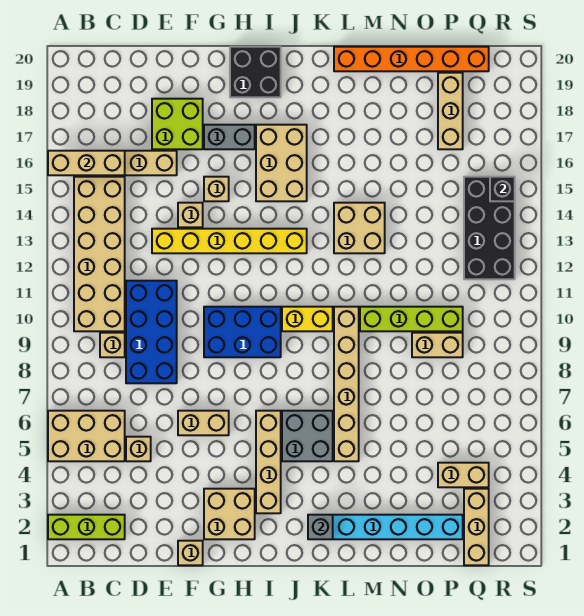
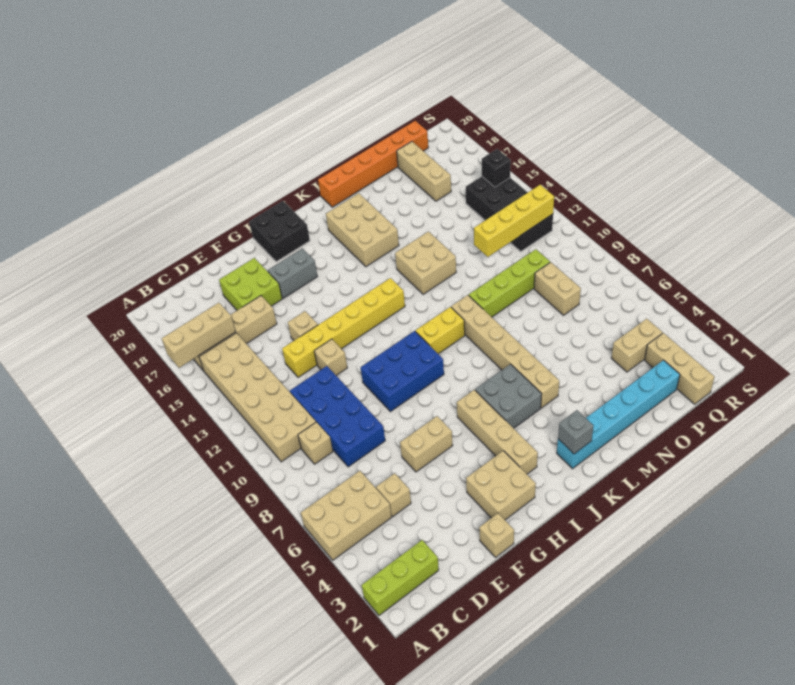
tan brick G15 level 1 -> tan brick F12 level 1
tan brick I15:J17 level 1 -> tan brick K16:L18 level 1
tan brick O9:P9 level 1 -> tan brick P8:P9 level 1
none -> yellow brick O12:R12 level 2

